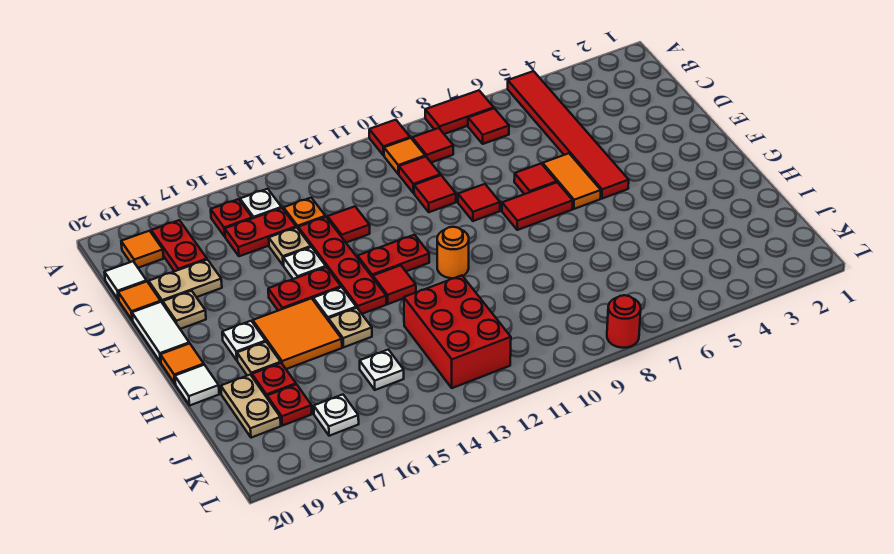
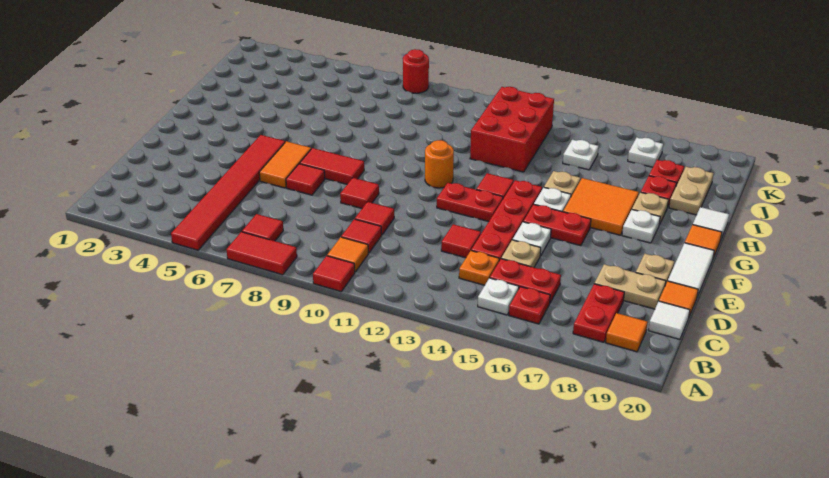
red tile B9 level 1 -> none

